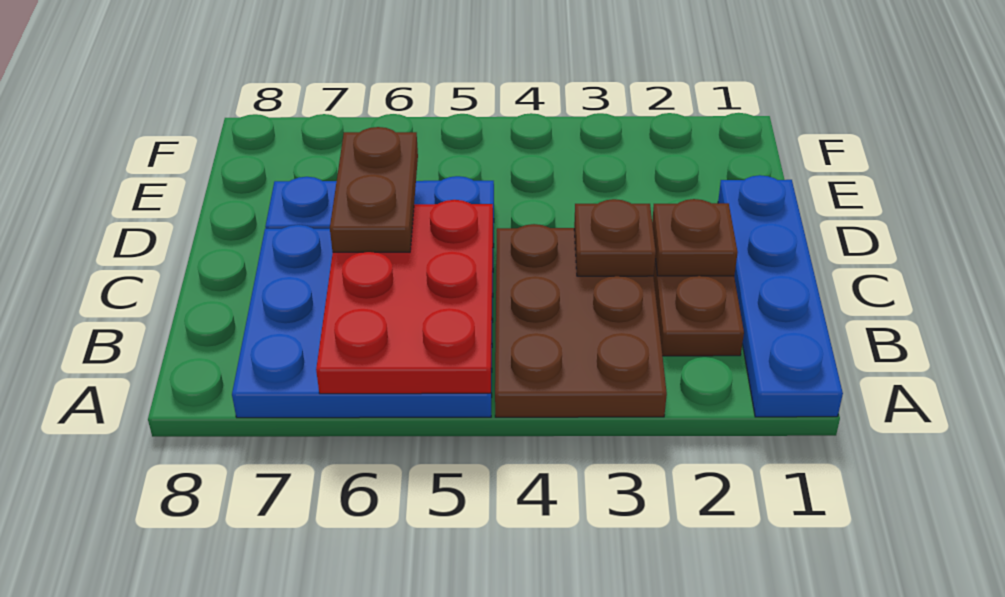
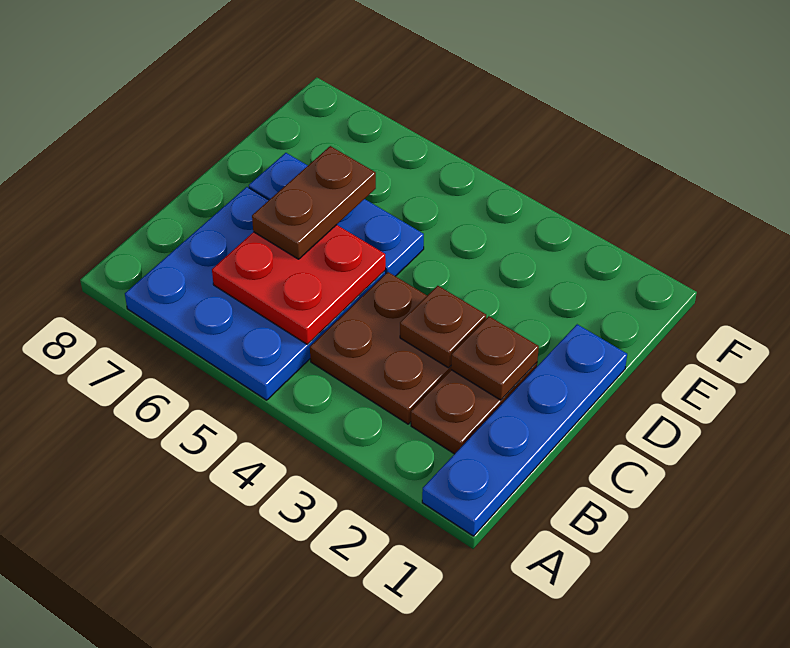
brown plate A3:C4 level 1 -> brown plate B3:C4 level 1
red plate A5:C6 level 2 -> red plate B5:C6 level 2

